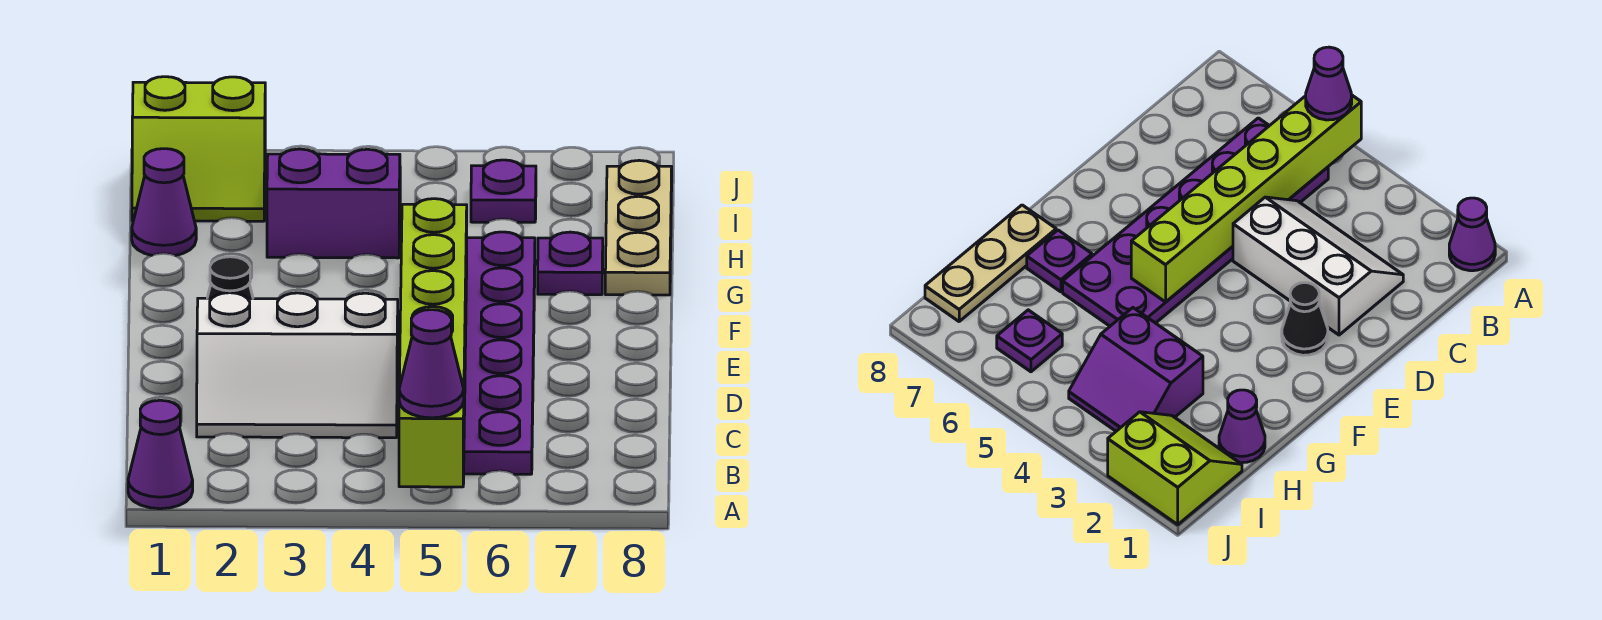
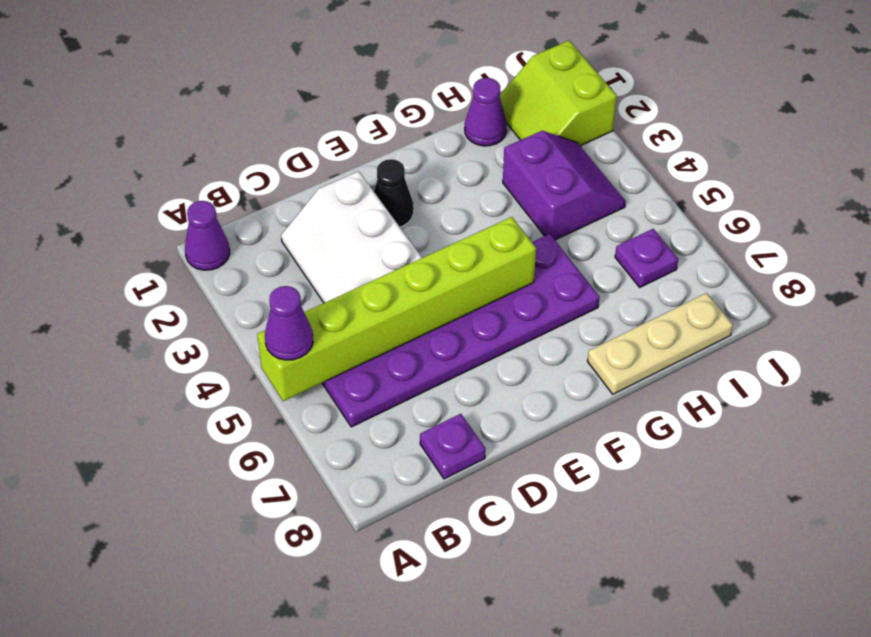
purple plate G7 level 1 -> purple plate C8 level 1

